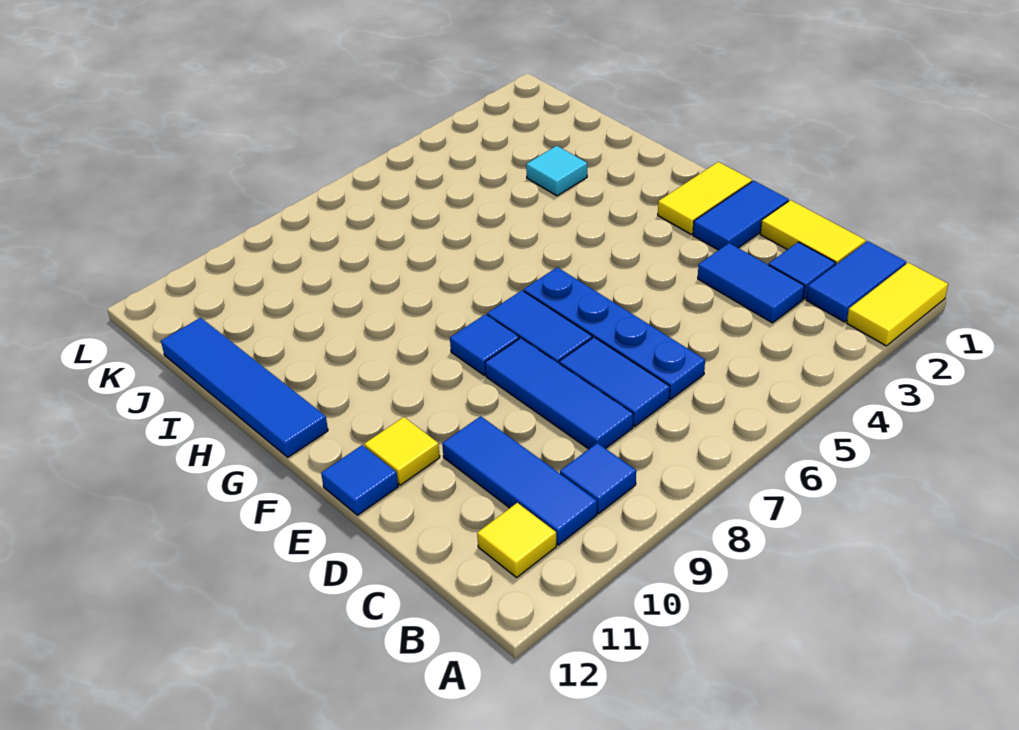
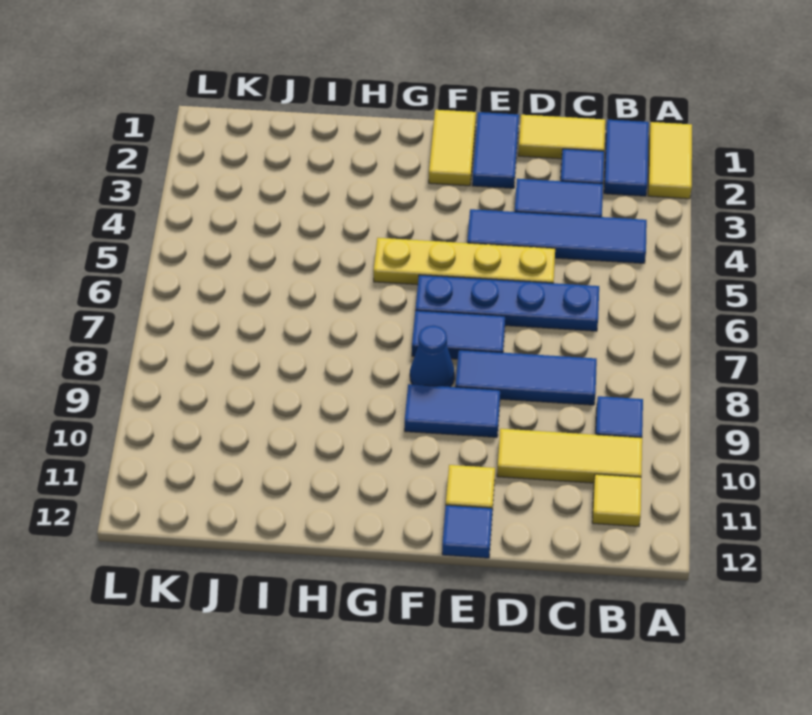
blue tile B10:D10 level 1 -> yellow tile B10:D10 level 1
blue tile C7:D7 level 1 -> blue tile E9:F9 level 1
none -> yellow plate D5:G5 level 1
blue tile F8 level 1 -> blue cone F8 level 1
blue tile G12:J12 level 1 -> blue tile B4:E4 level 1
cyan tile I3 level 1 -> none

